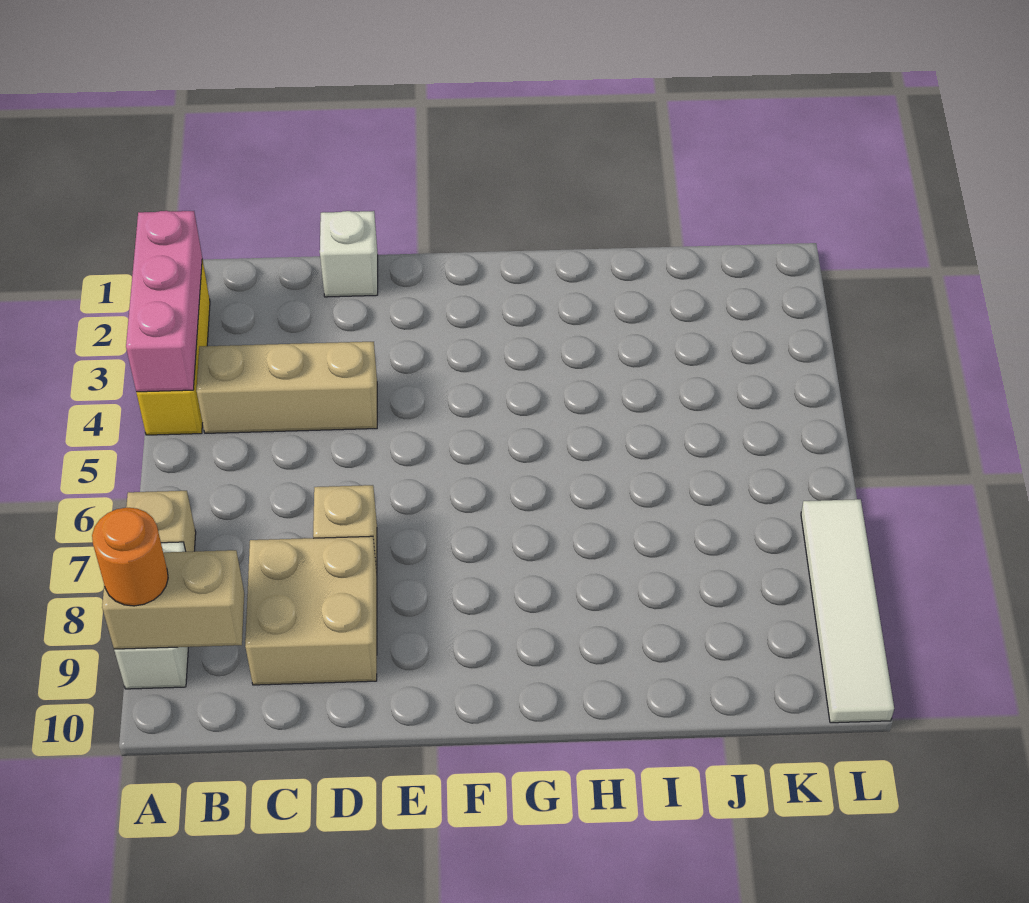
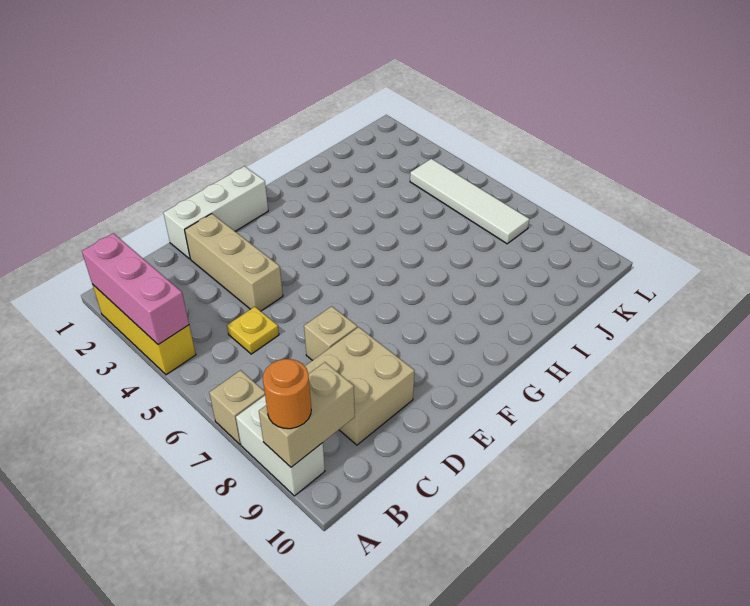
tan brick B4:D4 level 1 -> tan brick D2:D4 level 1
none -> yellow plate C5 level 1
white brick D1 level 1 -> white brick D1:F1 level 1
white tile L7:L10 level 1 -> white tile K4:K7 level 1

